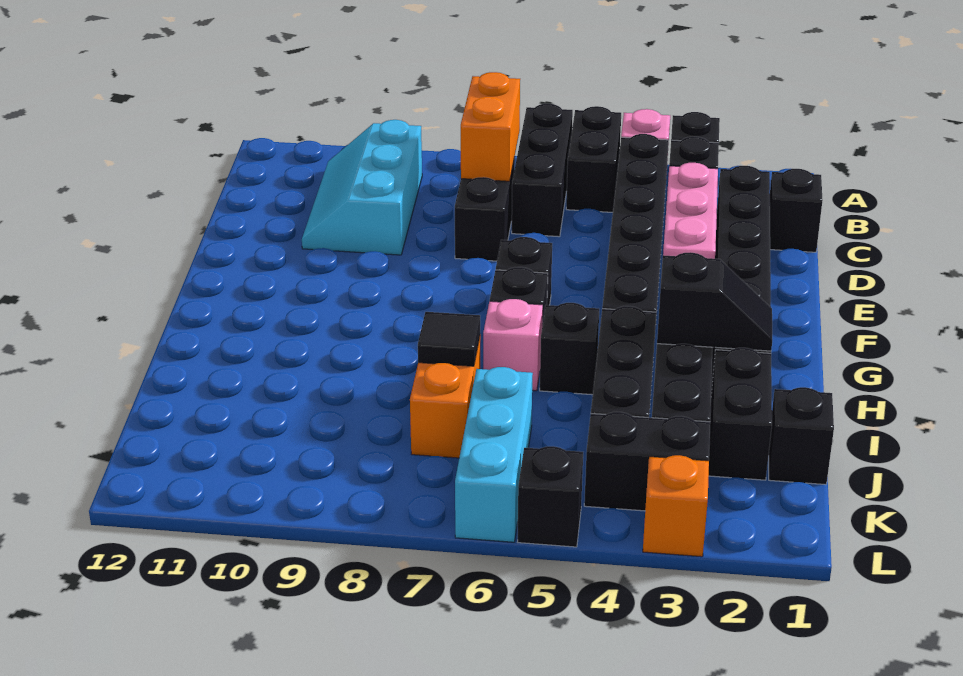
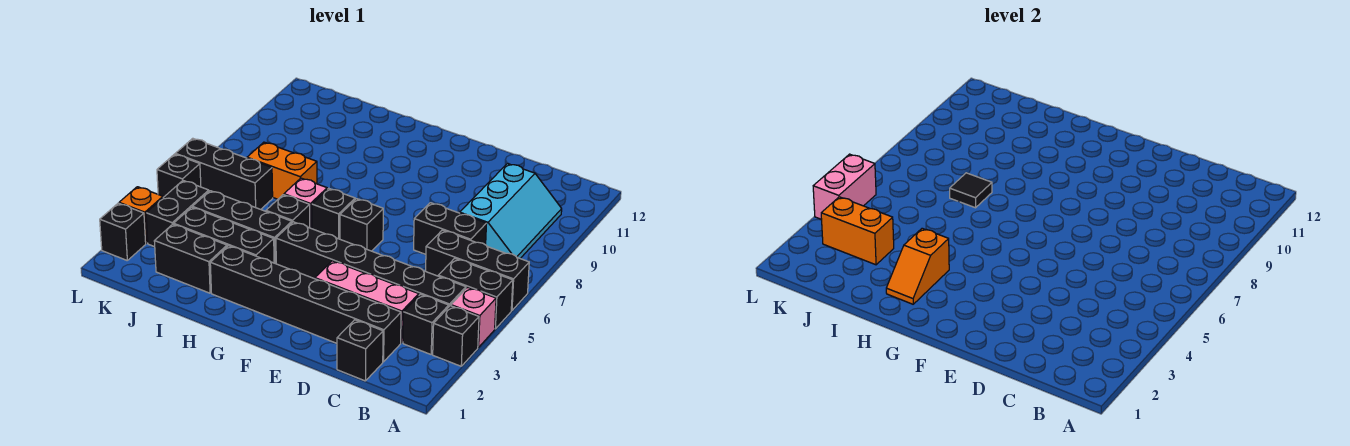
orange brick B7:C7 level 2 -> orange brick J3:K3 level 2
cyan slope B9:D10 level 1 top 9 -> cyan slope B8:C10 level 1 top C
black slope H2:H3 level 2 top 3 -> orange slope H2:H3 level 2 top 3
black brick J1 level 1 -> black brick L2 level 1
cyan brick J6:L6 level 1 -> black brick J6:L6 level 1
none -> pink brick L4:L5 level 2

